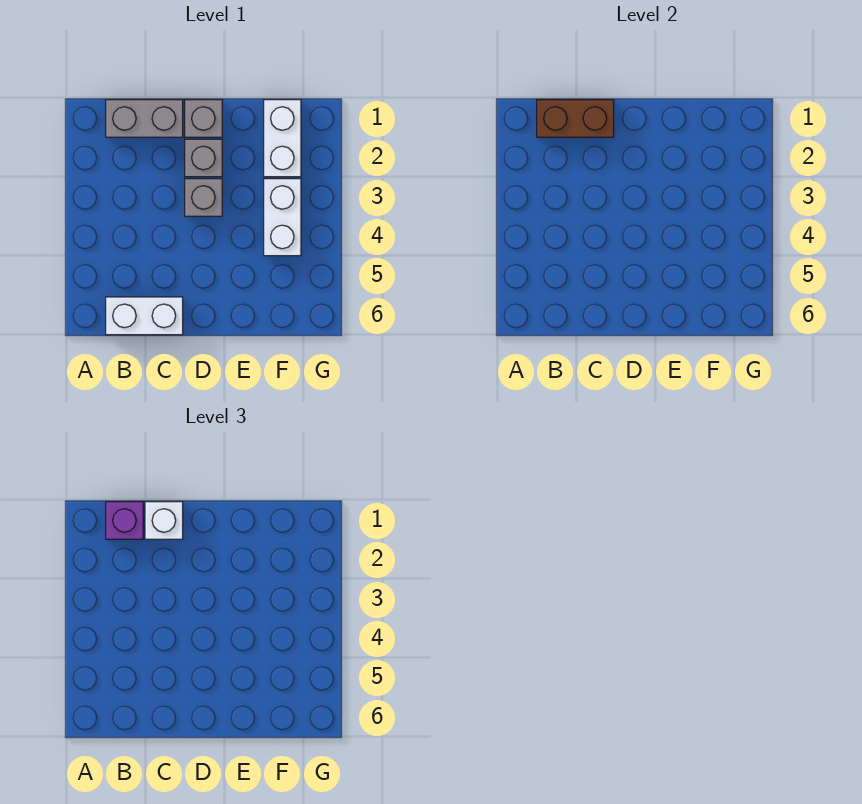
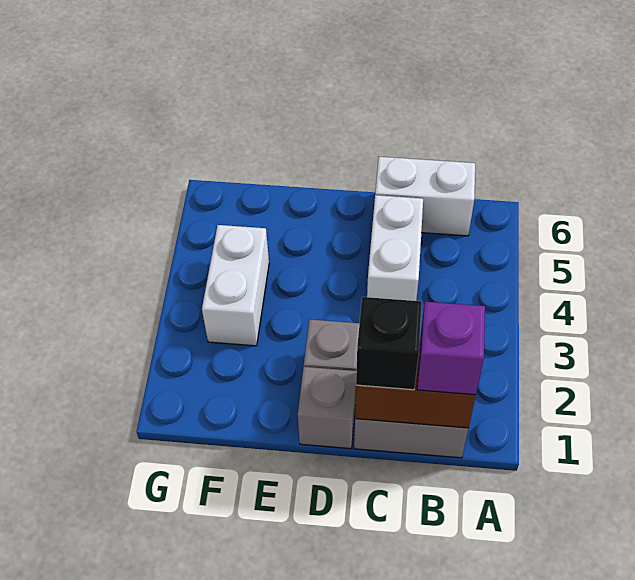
white brick C1 level 3 -> black brick C1 level 3
grey brick D3 level 1 -> none
white brick F1:F2 level 1 -> white brick C4:C5 level 1

